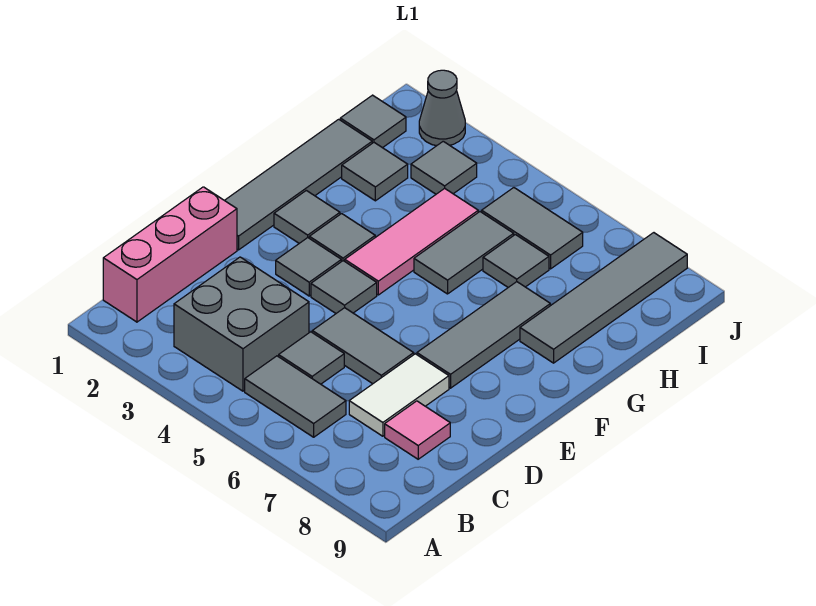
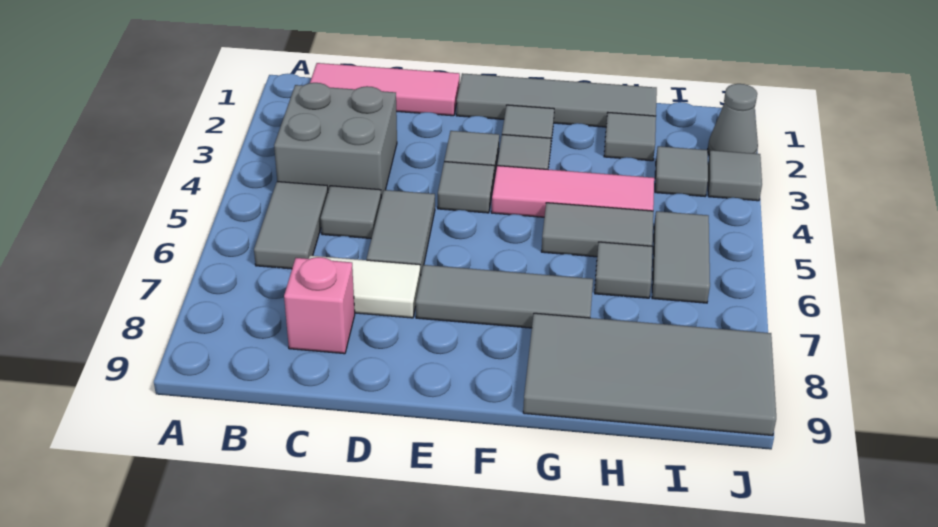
pink brick B1:D1 level 1 -> pink tile B1:D1 level 1
pink tile C8 level 1 -> pink brick C8 level 1
grey tile G8:J8 level 1 -> grey tile G8:J9 level 1
grey tile I1 level 1 -> grey tile J3 level 1

